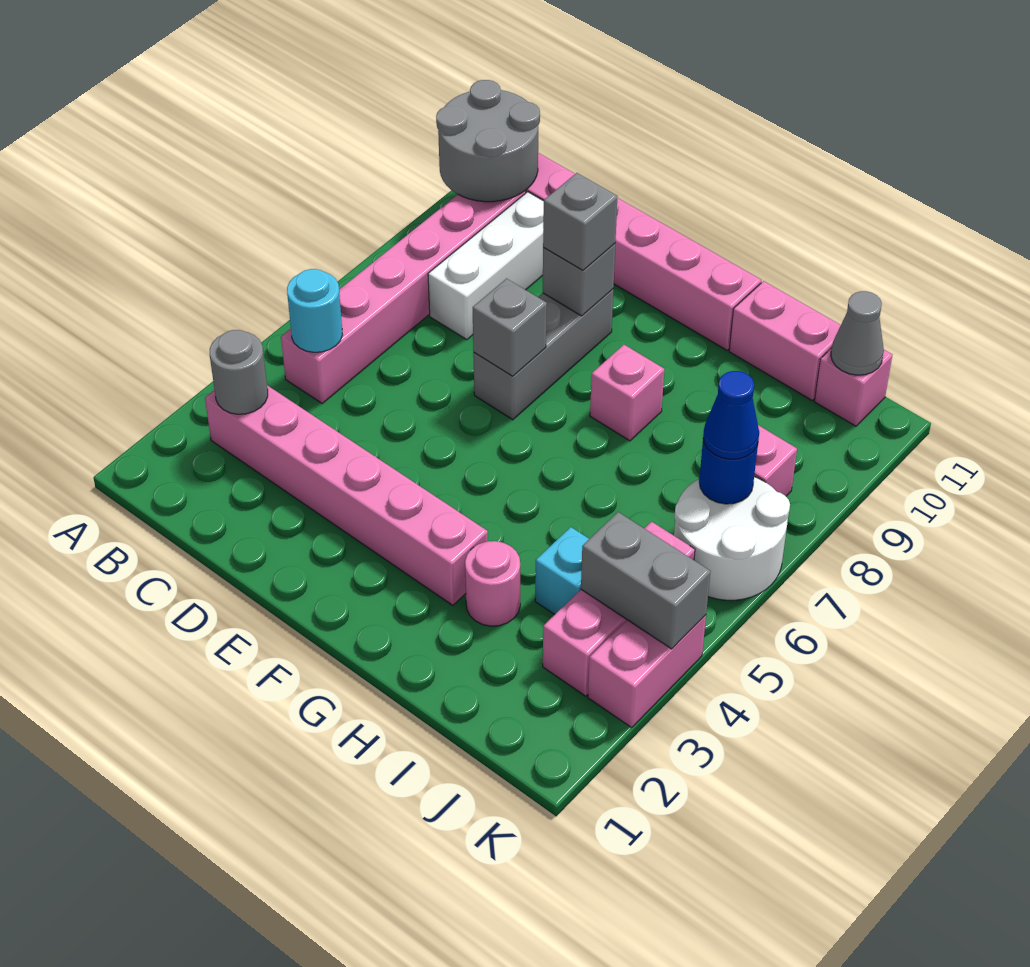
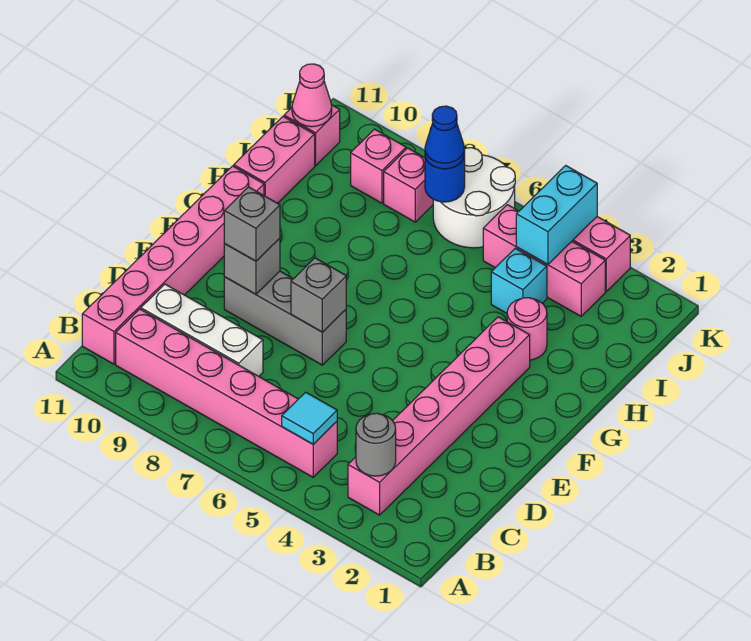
grey round brick A10:B11 level 2 -> none
cyan round brick B5 level 2 -> cyan tile B5 level 2
pink brick G8 level 1 -> pink brick J9 level 1
grey brick J4:K4 level 2 -> cyan brick J4:K4 level 2
grey cone J11 level 2 -> pink cone J11 level 2

